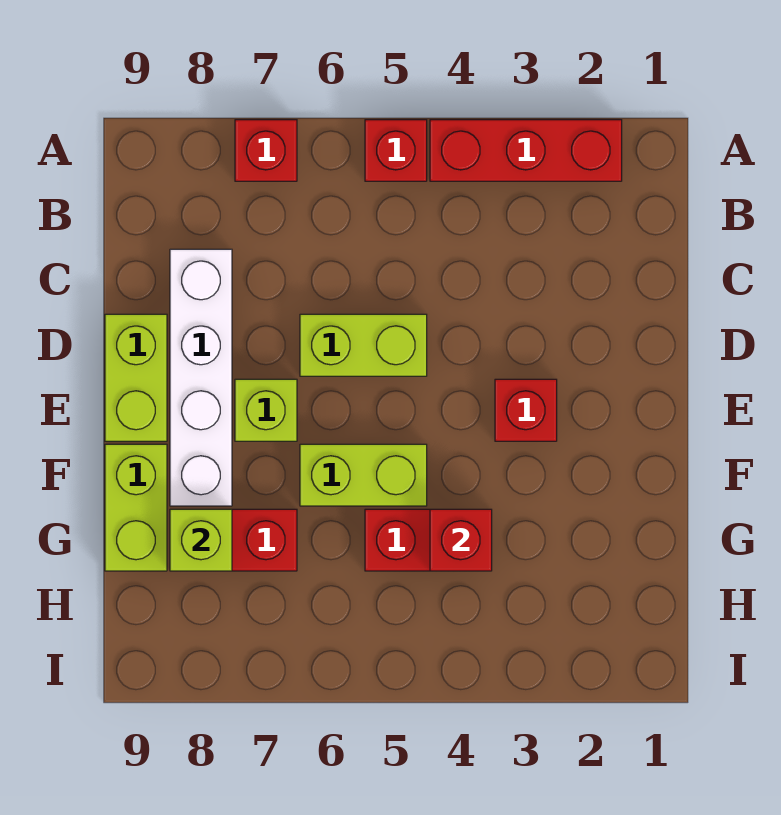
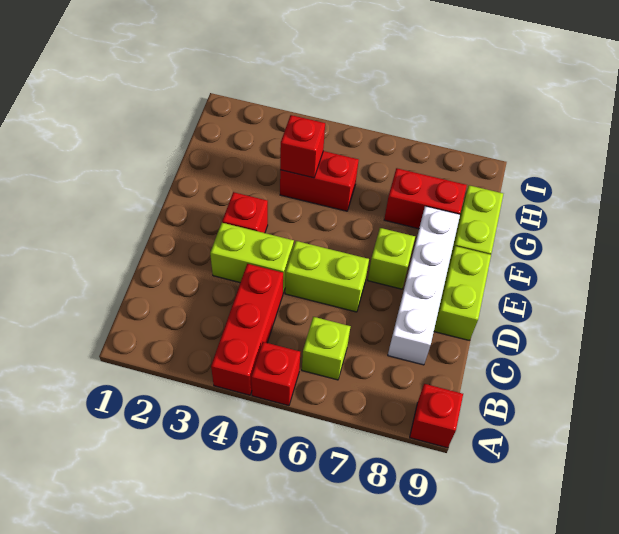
red brick A2:A4 level 1 -> red brick A4:C4 level 1
red brick A7 level 1 -> red brick A9 level 1
lime brick F5:F6 level 1 -> lime brick D3:D4 level 1
lime brick G8 level 2 -> lime brick B6 level 1

